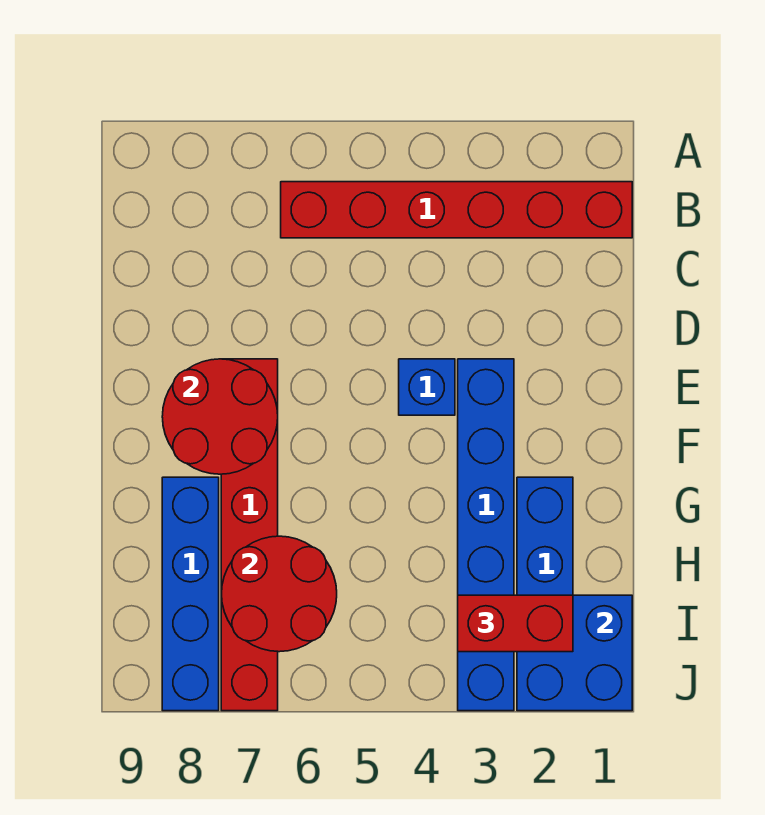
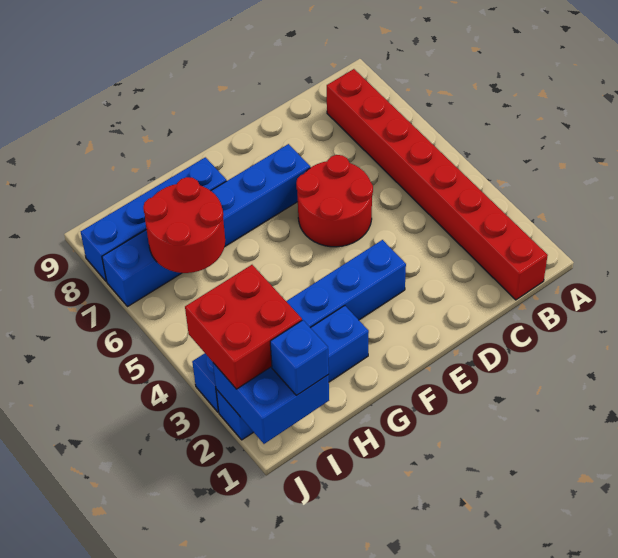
red brick B1:B6 level 1 -> red brick B1:B8 level 1
blue brick E4 level 1 -> blue brick I1 level 3
red brick E7:J7 level 1 -> blue brick E7:J7 level 1
red round brick E7:F8 level 2 -> red round brick D5:E6 level 1
red brick I2:I3 level 3 -> red brick I2:J3 level 3

